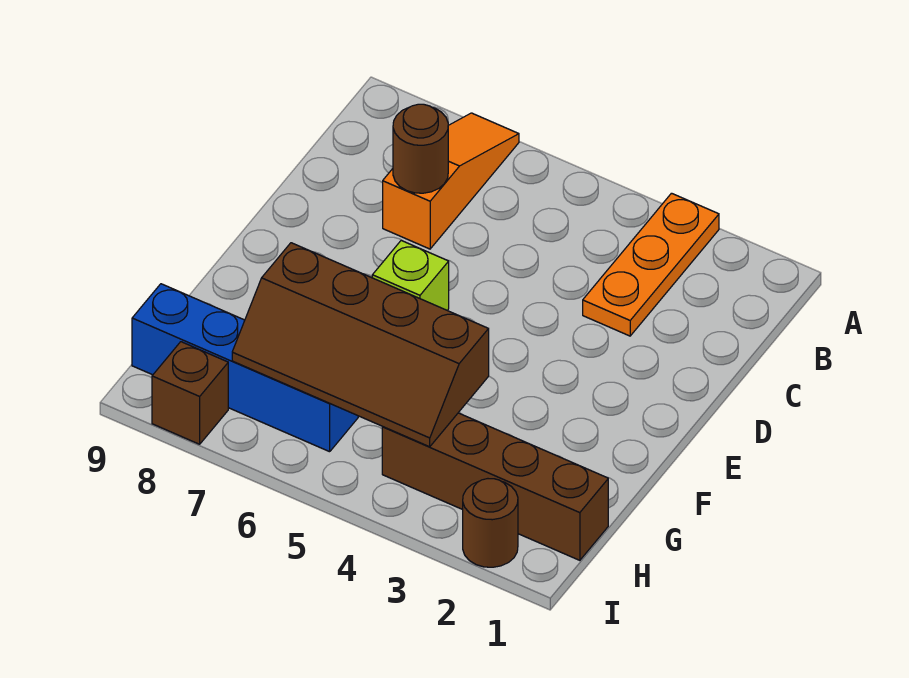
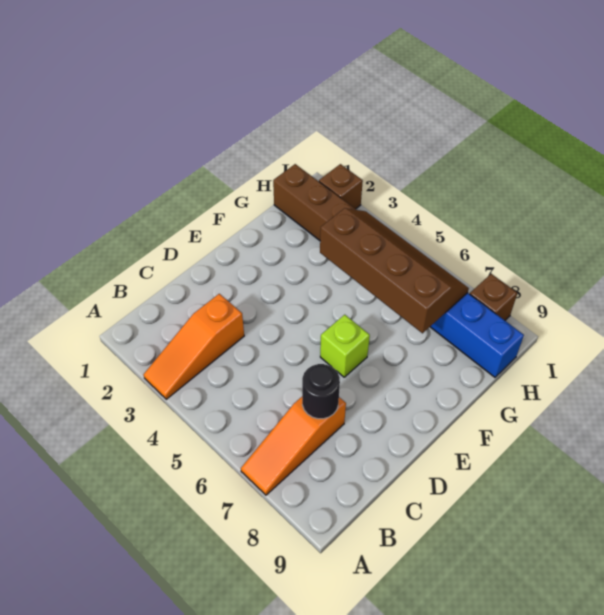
orange plate A3:C3 level 1 -> orange slope A3:C3 level 1 top C
brown round brick C7 level 2 -> black round brick C7 level 2
brown round brick I2 level 1 -> brown brick I2 level 1

